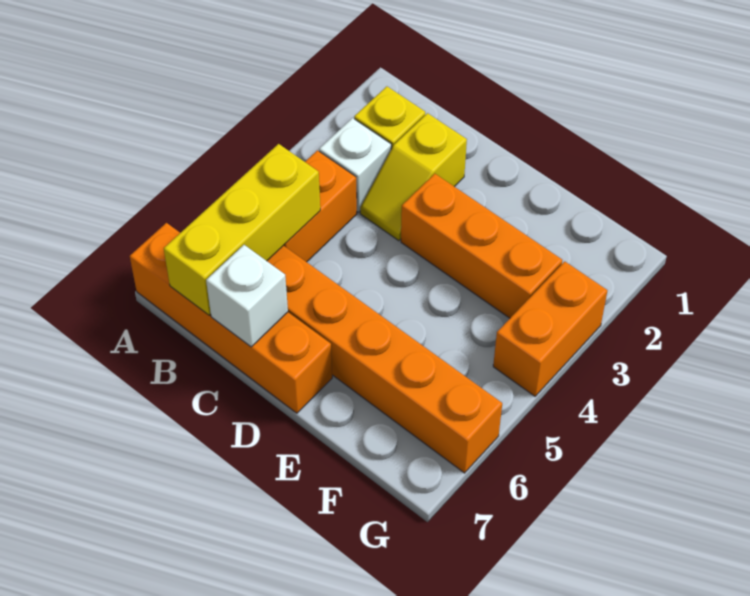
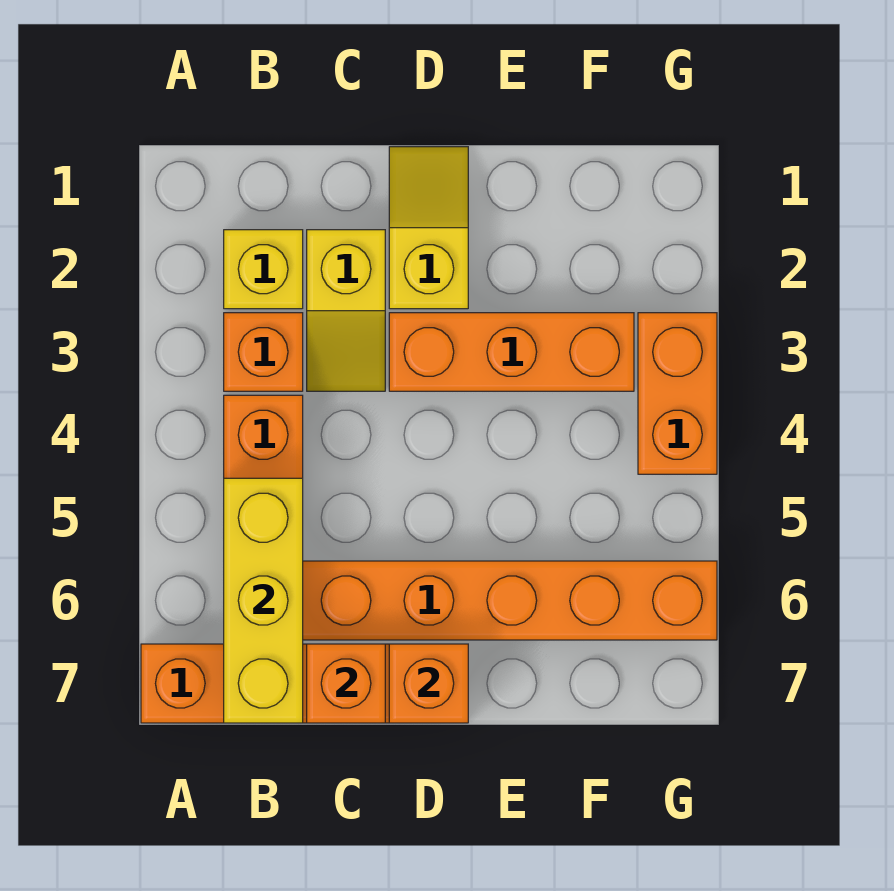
white brick B3 level 1 -> orange brick B3 level 1
white brick C7 level 2 -> orange brick C7 level 2
none -> yellow slope D1:D2 level 1 top 2
none -> orange brick D7 level 2

